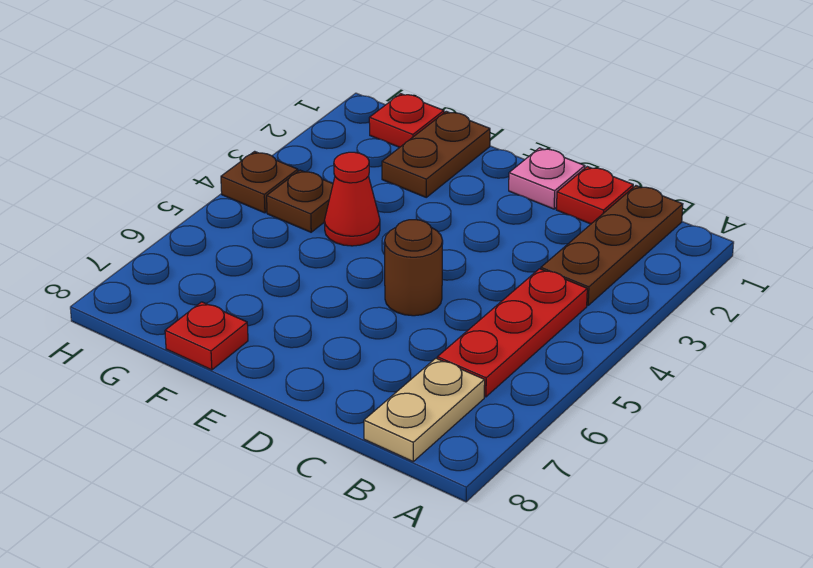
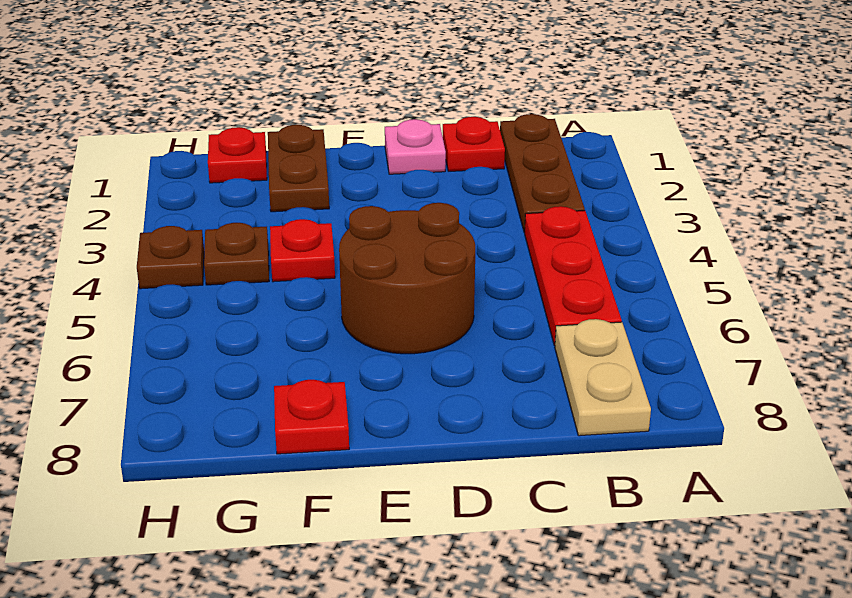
brown round brick D5 level 1 -> brown round brick D5:E6 level 1
red cone F4 level 1 -> red plate F4 level 1

